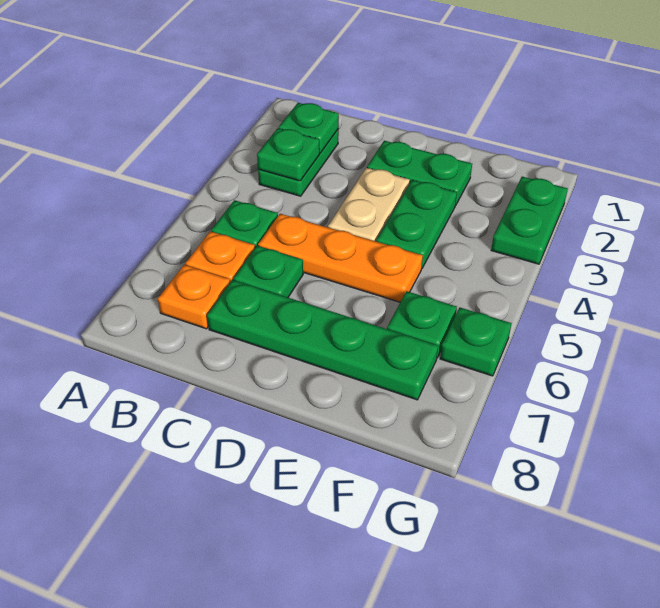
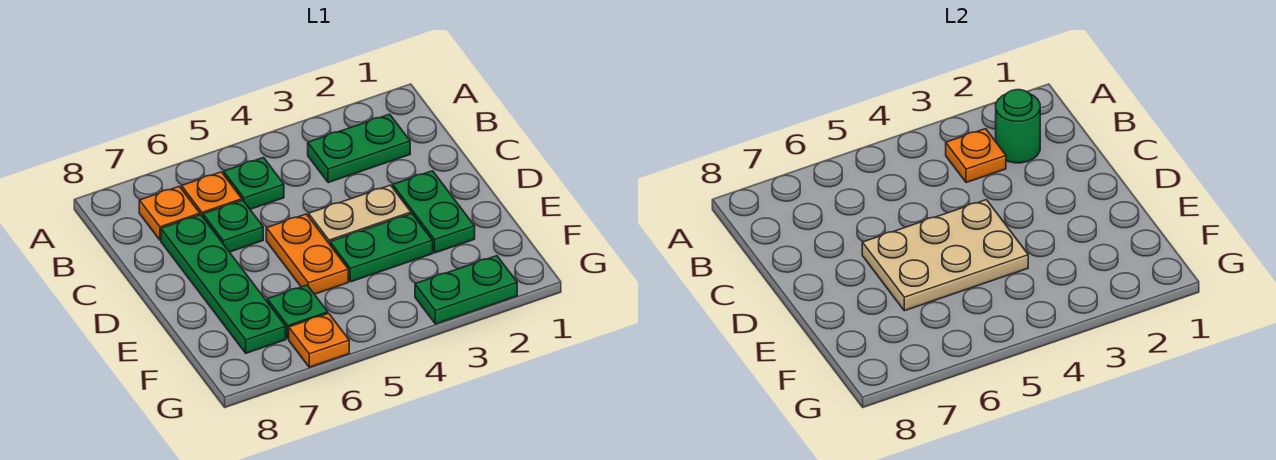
green plate B2 level 2 -> green round brick B2 level 2
green plate B3 level 2 -> orange plate B3 level 2
orange plate C5:E5 level 1 -> orange plate D5:E5 level 1
none -> tan plate D4:E6 level 2
green plate G6 level 1 -> orange plate G6 level 1

